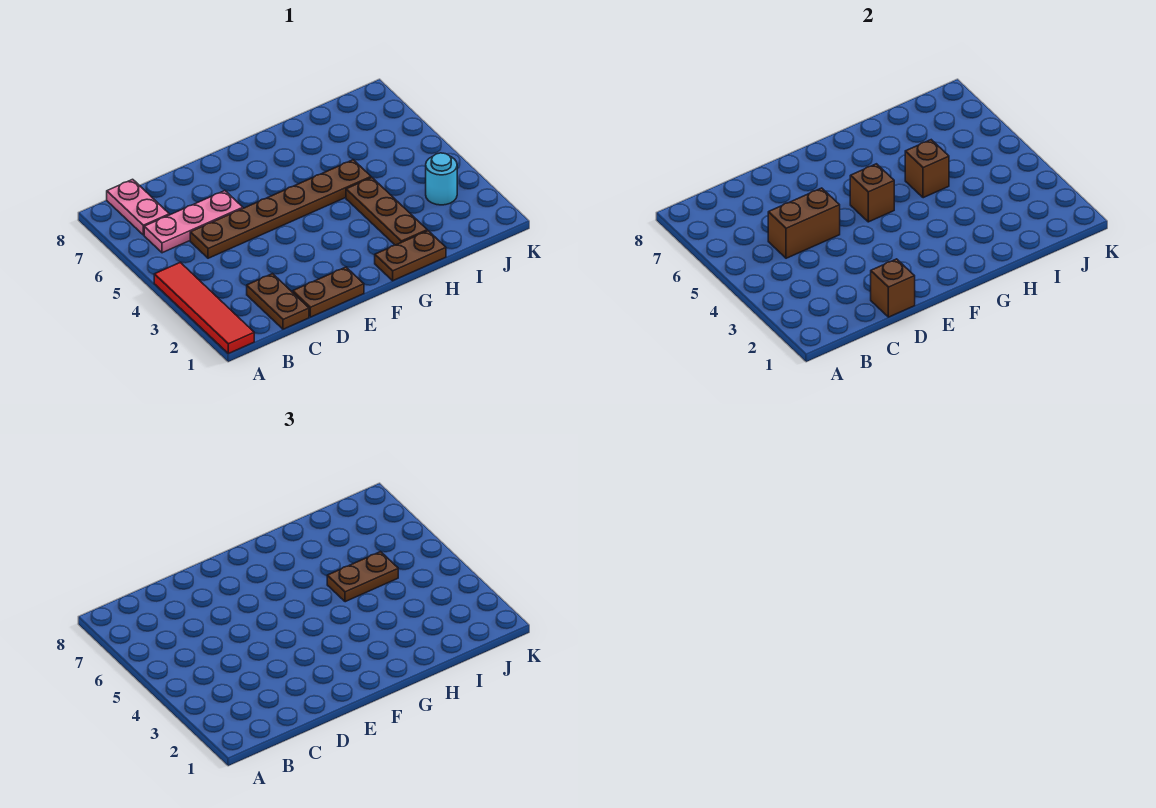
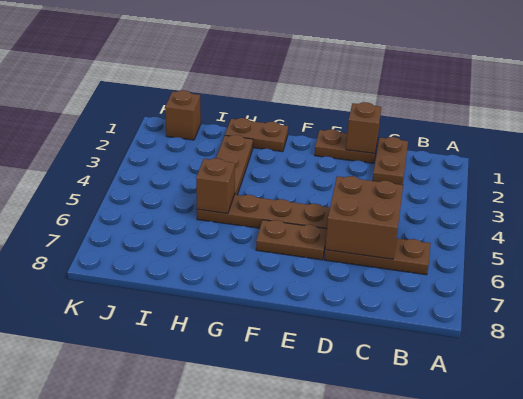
red tile A1:A4 level 1 -> none
pink plate B6:D6 level 1 -> brown plate B6:D6 level 1
pink plate B7:B8 level 1 -> none
brown brick C5:D5 level 2 -> brown brick C5:D6 level 2
brown brick F5 level 2 -> brown brick J1 level 1
brown plate H5:I5 level 3 -> brown plate E6:F6 level 1
cyan round brick J3 level 1 -> none

